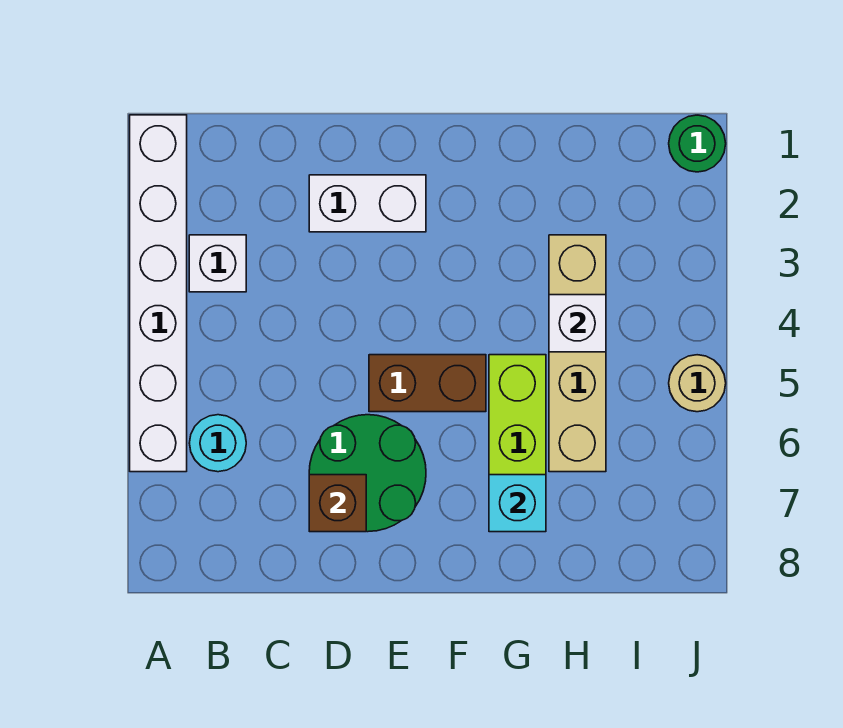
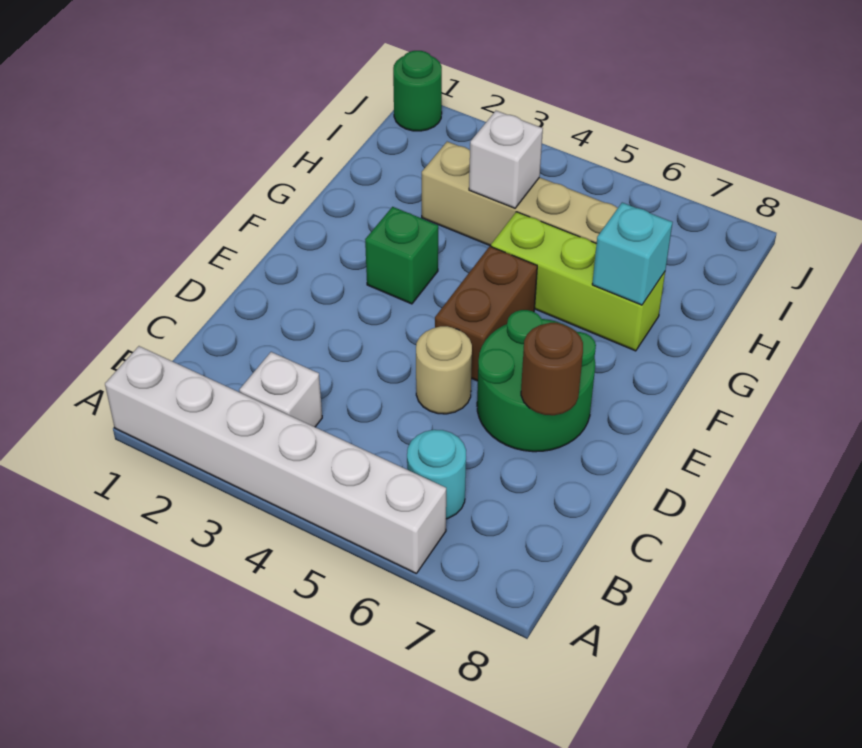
white brick D2:E2 level 1 -> none
brown brick D7 level 2 -> brown round brick D7 level 2
none -> green brick F3 level 1
tan round brick J5 level 1 -> tan round brick D5 level 1

